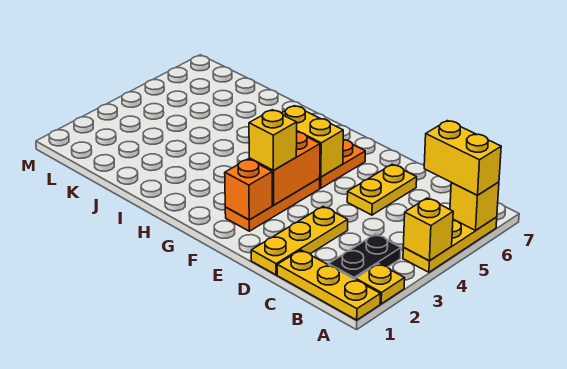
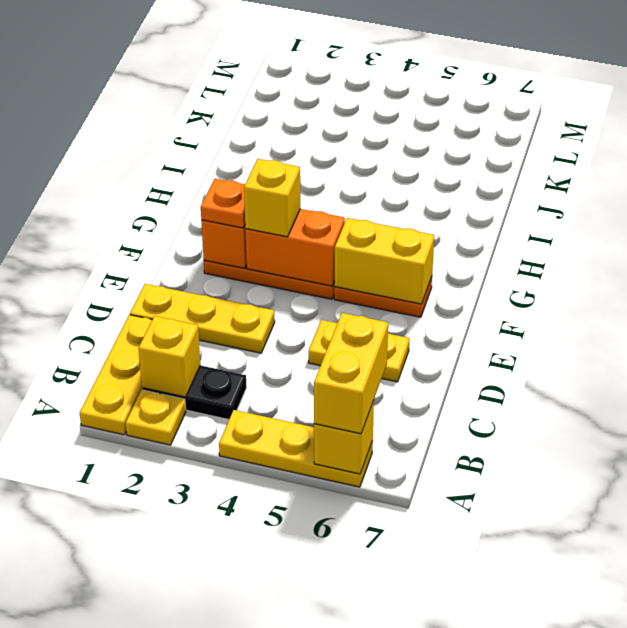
yellow brick A4 level 2 -> yellow brick B2 level 2
none -> orange plate F2 level 3
yellow brick F5:G5 level 2 -> yellow brick F5:F6 level 2

